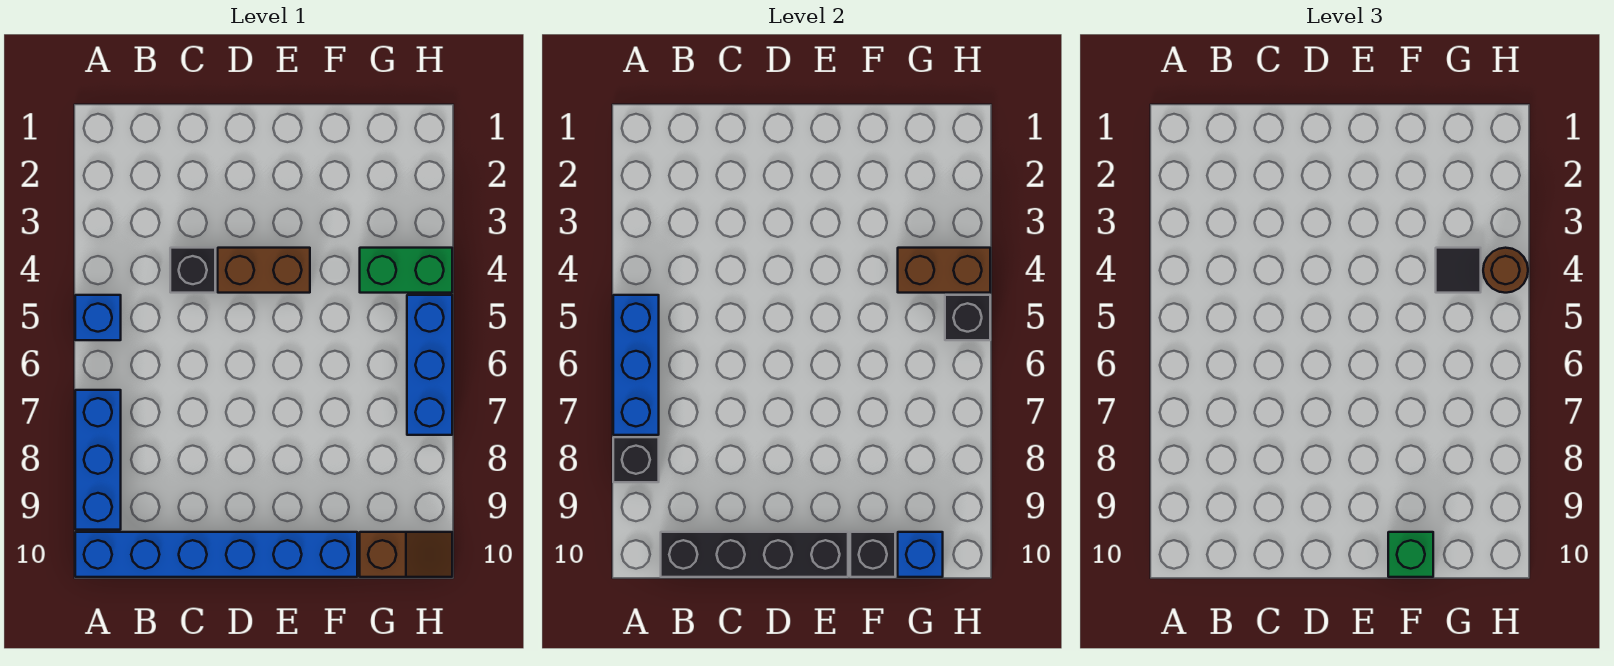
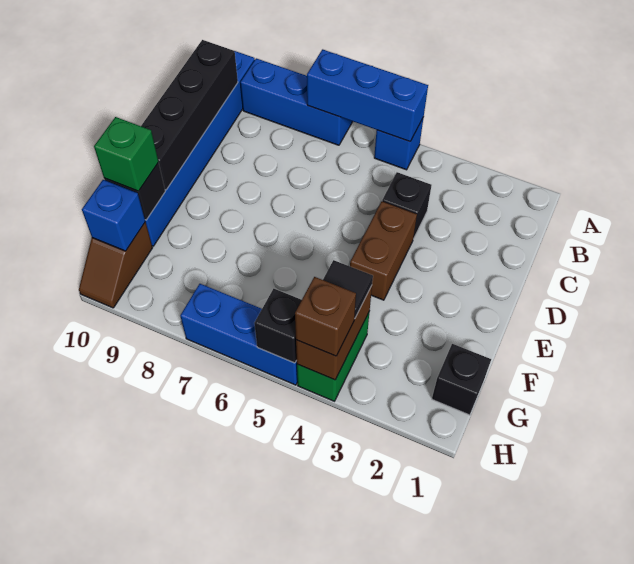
black brick A8 level 2 -> black brick G1 level 1
brown round brick H4 level 3 -> brown brick H4 level 3

